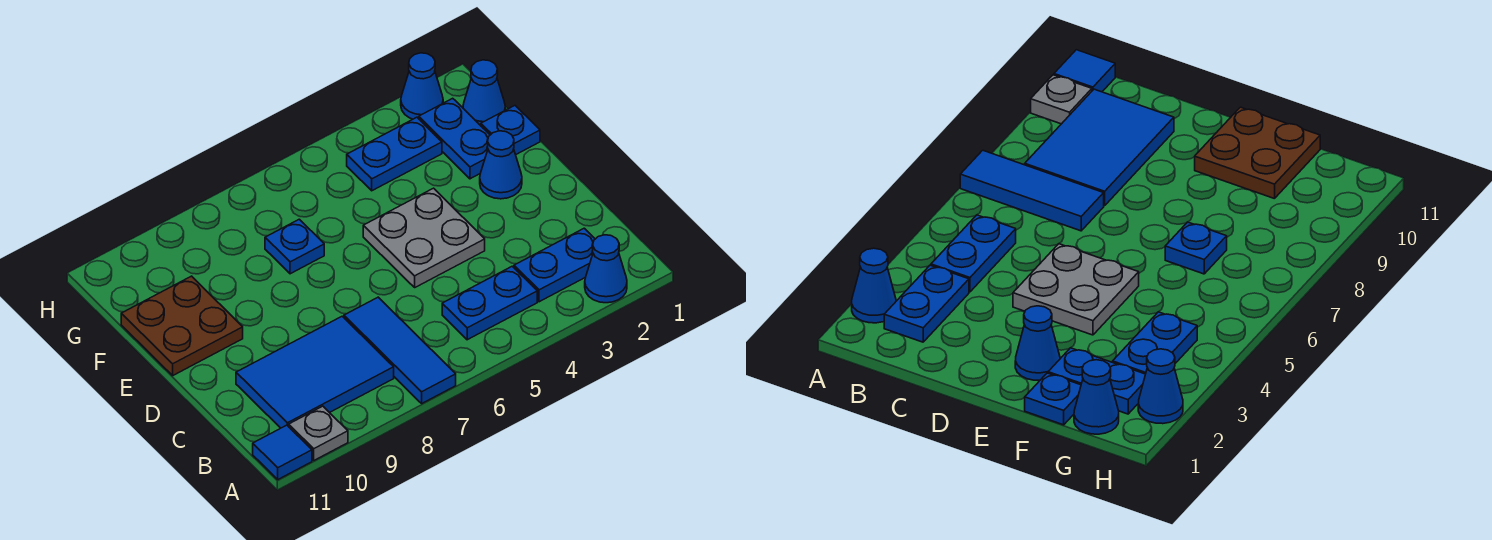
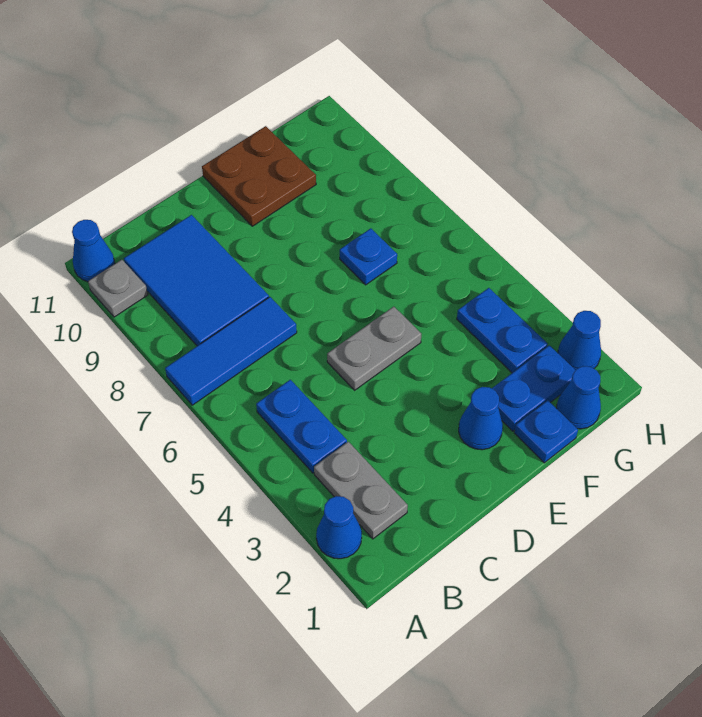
blue tile A11 level 1 -> blue cone A11 level 1
blue plate B2:B3 level 1 -> grey plate B2:B3 level 1
grey plate D4:E5 level 1 -> grey plate D5:E5 level 1

